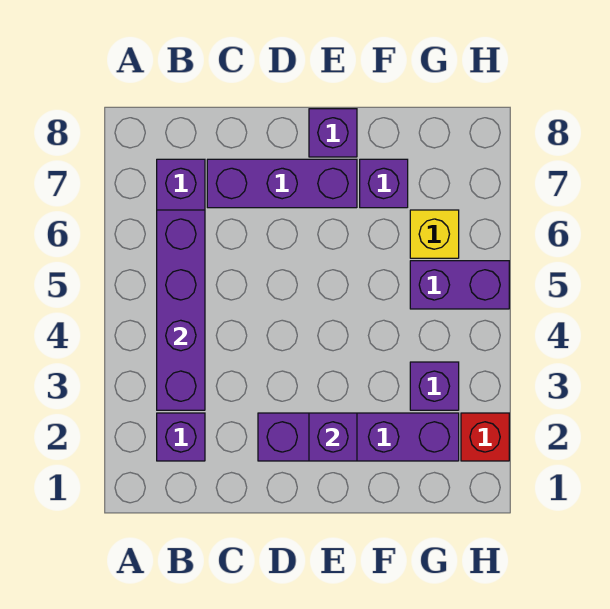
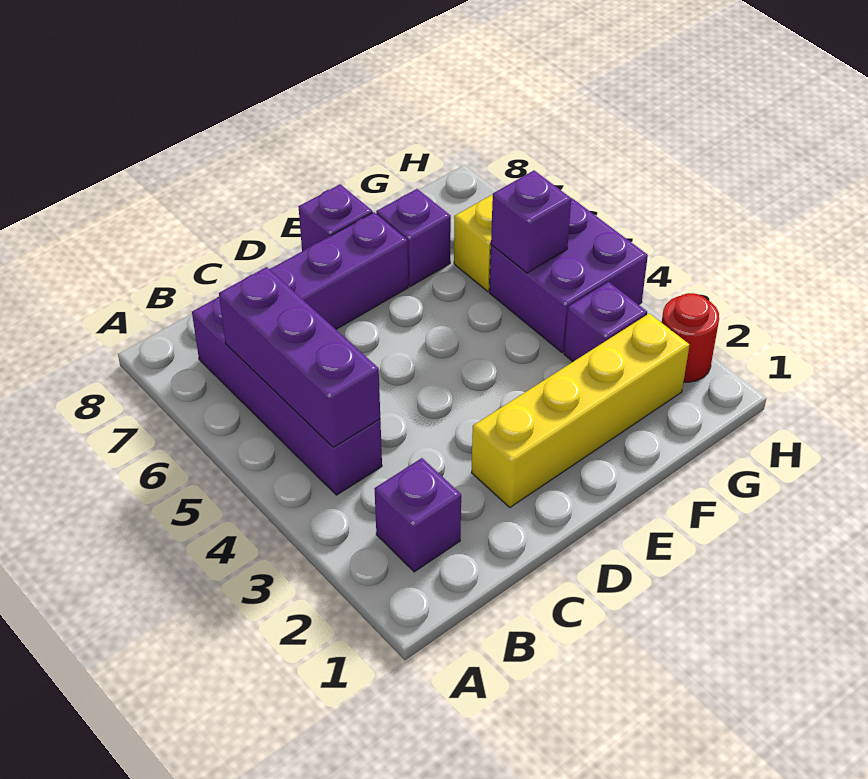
purple brick B3:B6 level 2 -> purple brick B4:B6 level 2
purple brick D2:G2 level 1 -> yellow brick D2:G2 level 1
purple brick E2 level 2 -> purple brick G5 level 2
purple brick G5:H5 level 1 -> purple brick G4:H5 level 1
red brick H2 level 1 -> red round brick H2 level 1

